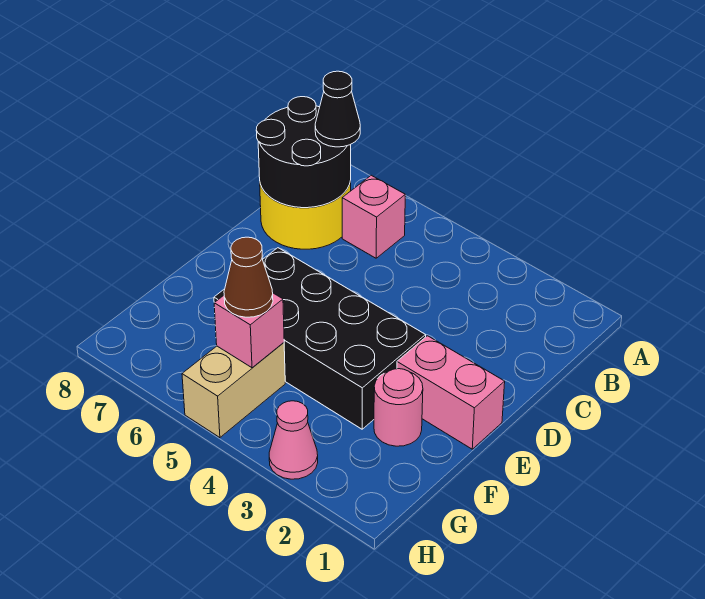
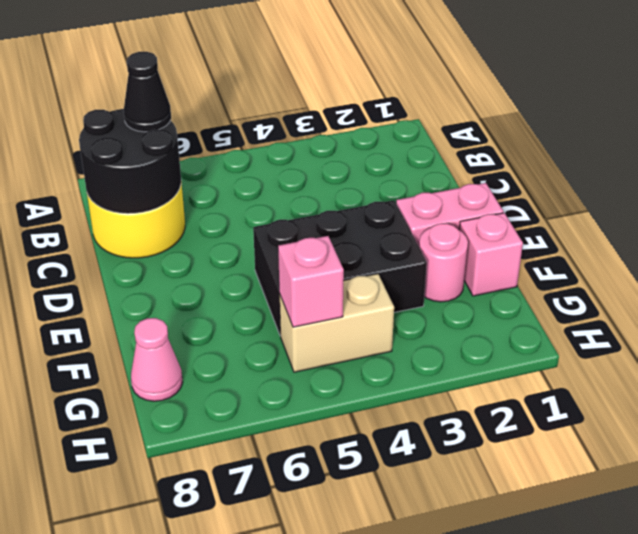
pink brick B6 level 1 -> pink brick F1 level 1
black brick E3:F6 level 1 -> black brick E3:F5 level 1
tan brick G5:H5 level 1 -> tan brick G4:G5 level 1
brown cone G5 level 3 -> none
pink cone H3 level 1 -> pink cone G8 level 1

